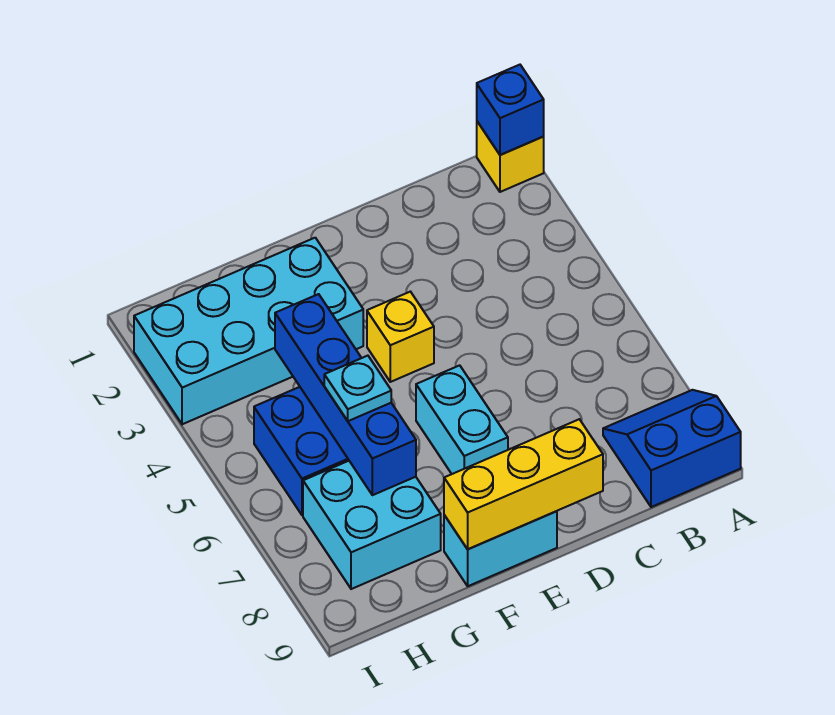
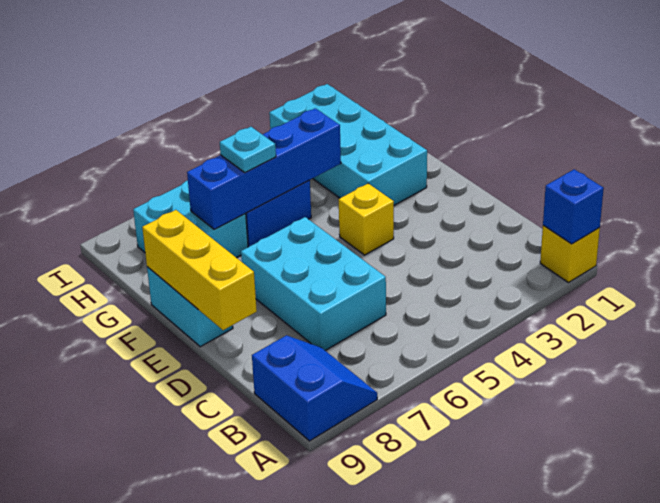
cyan brick E6:E7 level 1 -> cyan brick C6:E7 level 1

